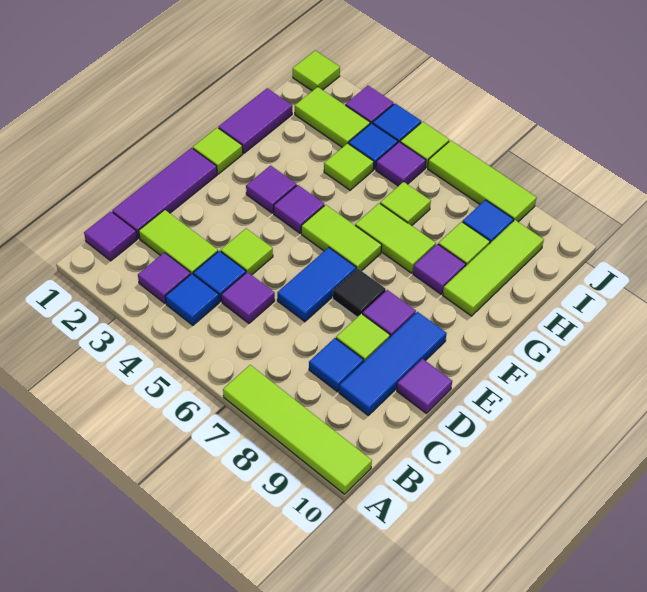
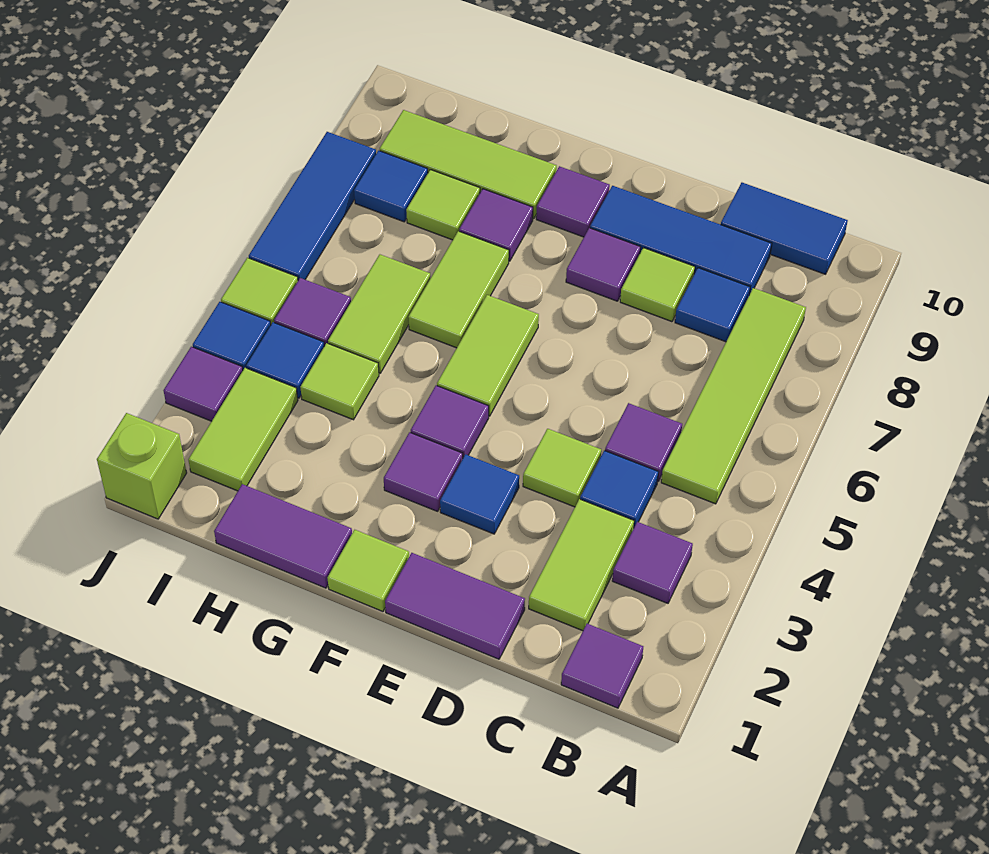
lime tile A7:A10 level 1 -> lime tile B5:B8 level 1
blue tile B4 level 1 -> blue tile E3 level 1
purple tile C1:E1 level 1 -> purple tile D1:E1 level 1
blue tile D6:E6 level 1 -> blue tile B10:C10 level 1
purple tile D10 level 1 -> purple tile F9 level 1
black tile E7 level 1 -> none
lime tile H6 level 1 -> lime tile H5:H6 level 1
lime tile J1 level 1 -> lime brick J1 level 1
lime tile J6:J8 level 1 -> blue tile J6:J8 level 1

